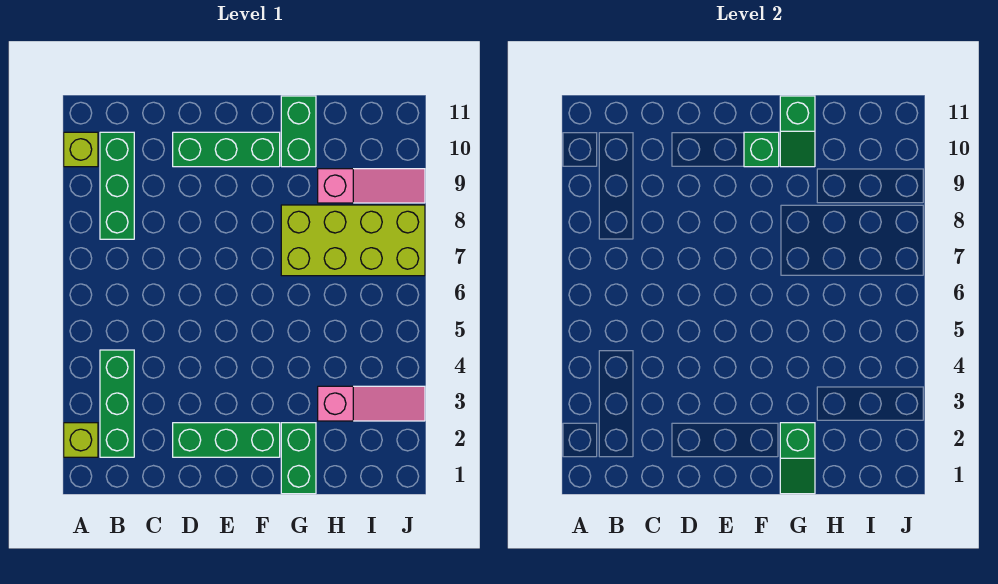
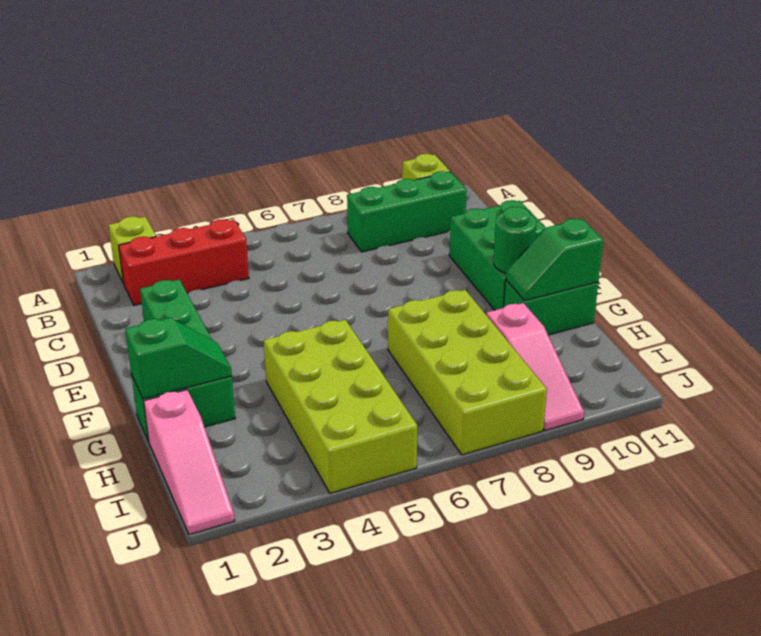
green brick B2:B4 level 1 -> red brick B2:B4 level 1
green brick D10:F10 level 1 -> green brick D10:F11 level 1
green brick F10 level 2 -> green round brick F10 level 2
green slope G1:G2 level 2 top 2 -> green slope G1:G2 level 2 top 1
none -> lime brick G4:J5 level 1
pink slope H3:J3 level 1 top H -> pink slope H1:J1 level 1 top H

